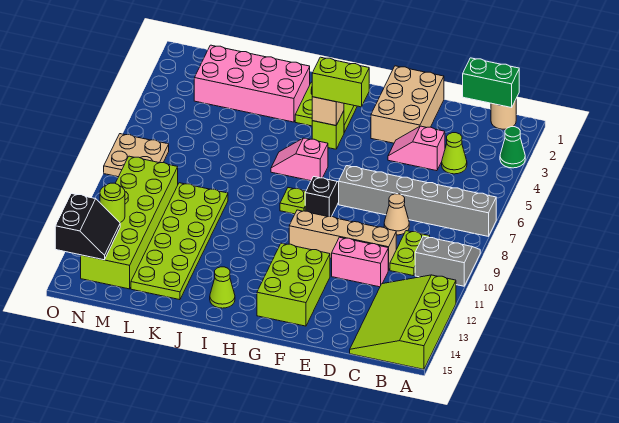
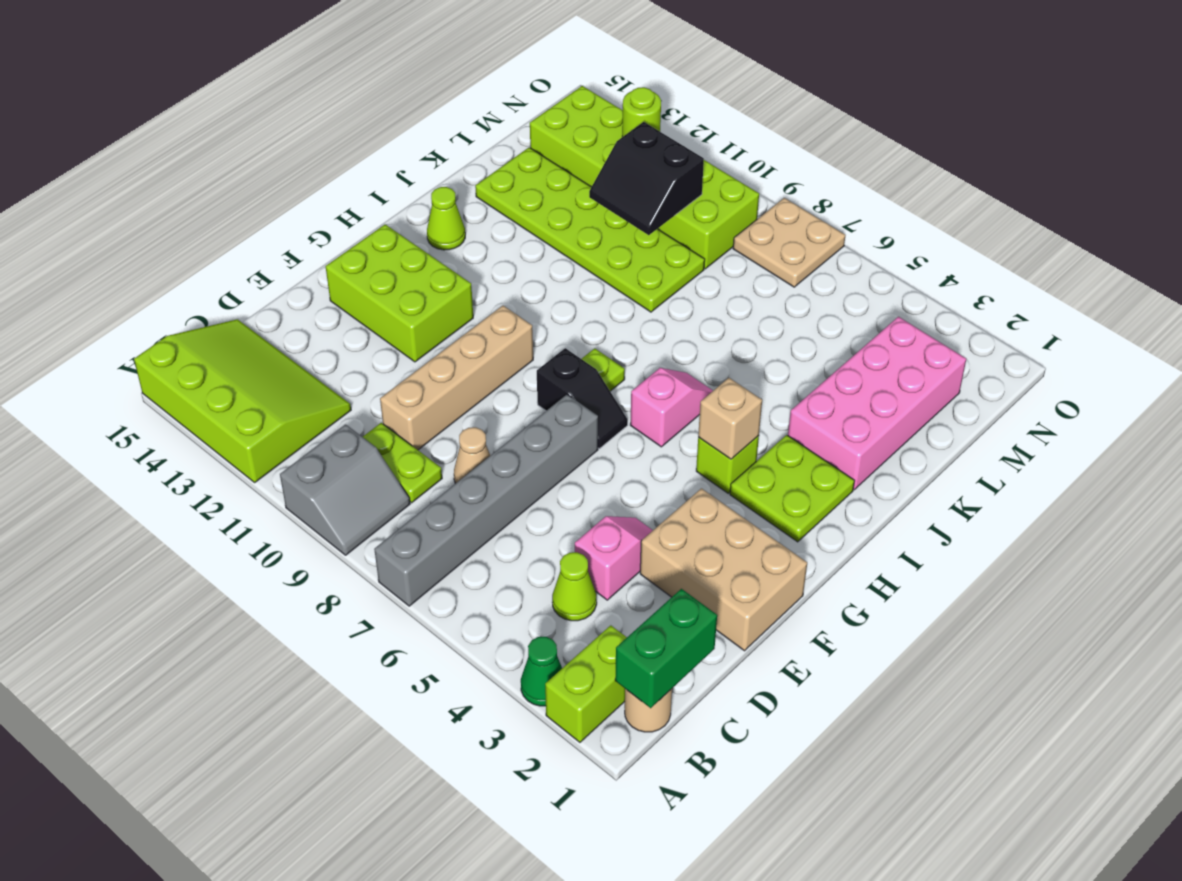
pink brick D11:E11 level 1 -> none
lime brick G4:H4 level 3 -> lime brick A2:B2 level 1
black slope N13:O14 level 2 top O -> black slope L10:M11 level 2 top M

